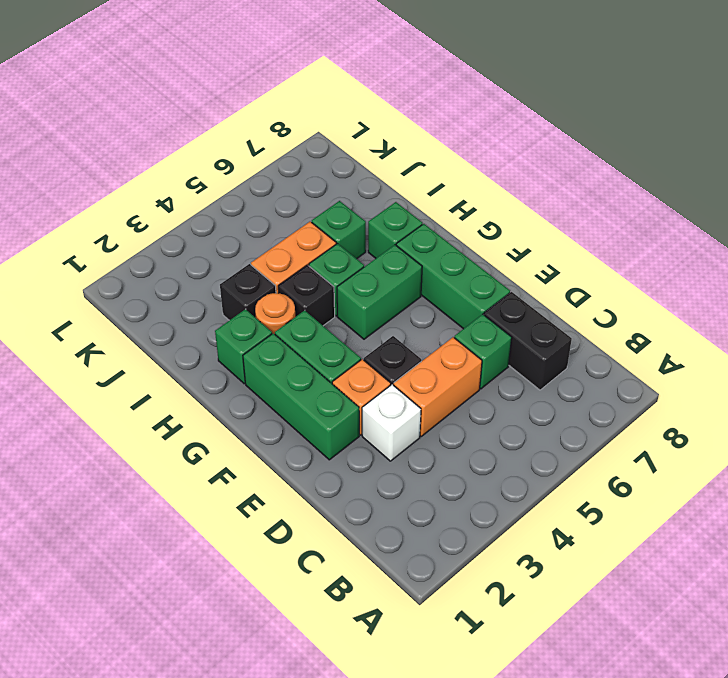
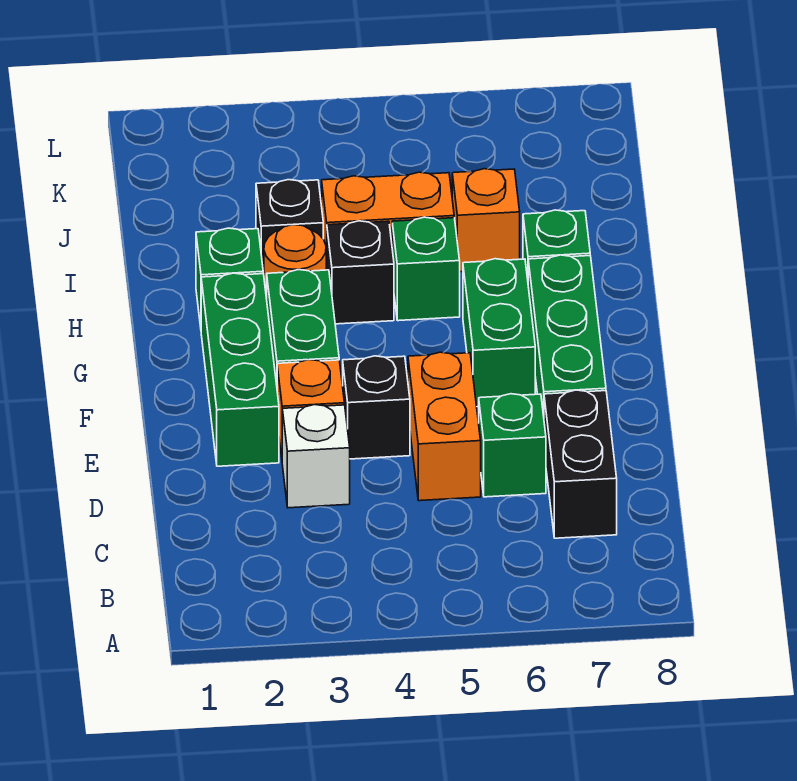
orange brick D4:D5 level 1 -> orange brick D5:E5 level 1
green brick G5:G6 level 1 -> green brick F6:G6 level 1
green brick I6 level 1 -> orange brick I6 level 1

